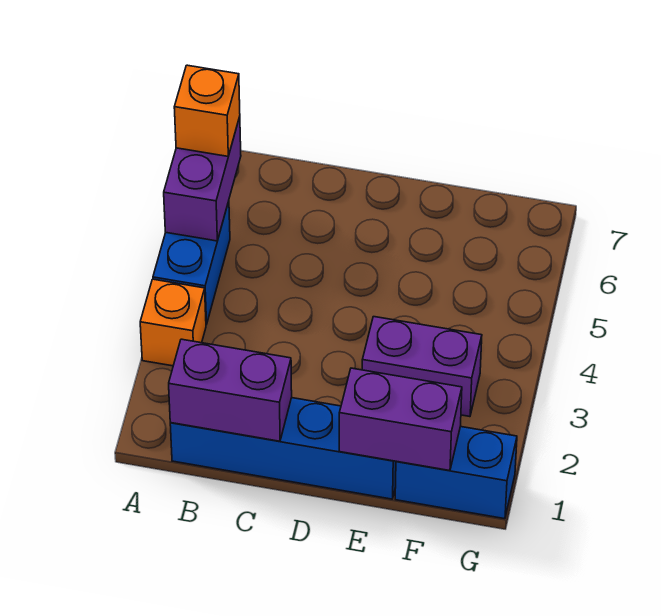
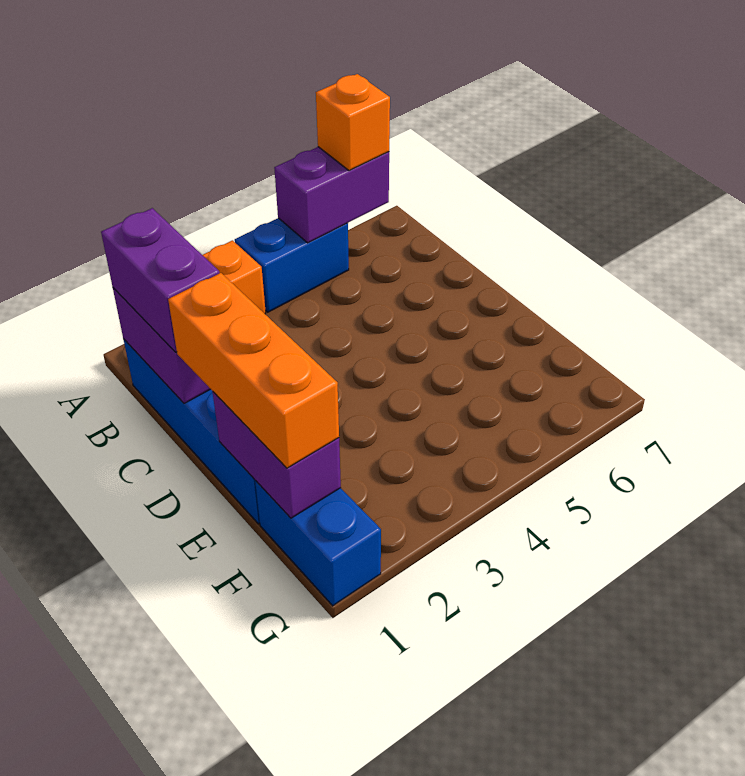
none -> orange brick D1:F1 level 3
purple brick E3:F3 level 1 -> purple brick B1:C1 level 3

